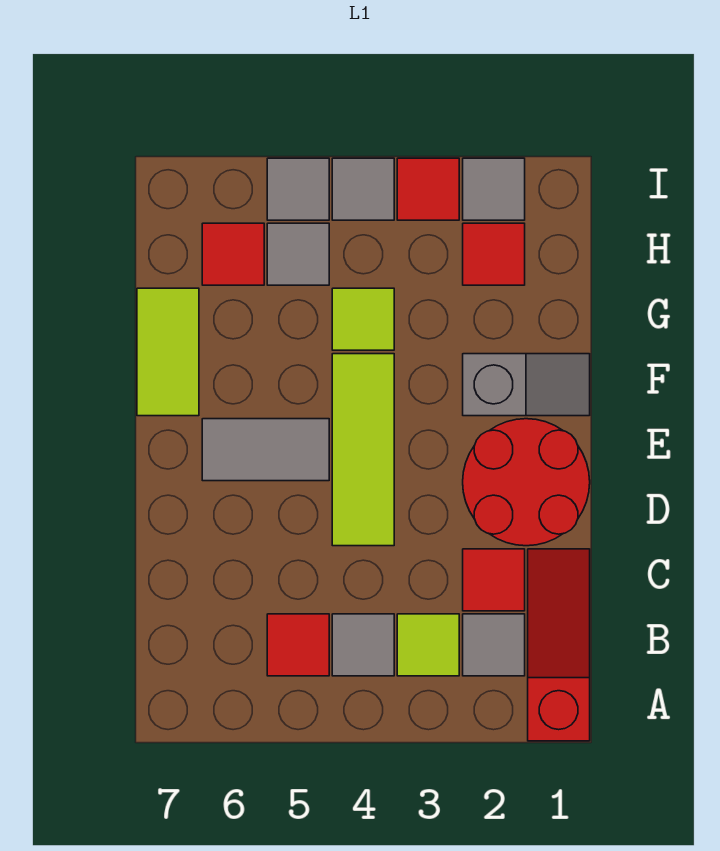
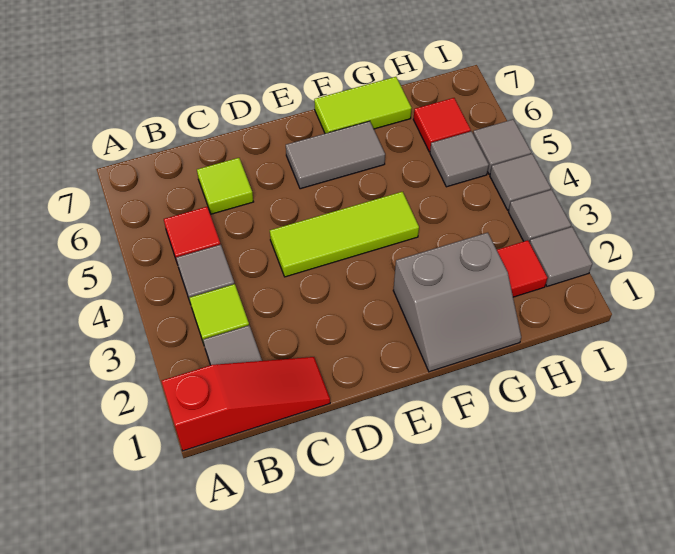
red tile C2 level 1 -> none
red round brick D1:E2 level 1 -> none
grey tile E5:E6 level 1 -> grey tile E6:F6 level 1
grey slope F1:F2 level 1 top 2 -> grey slope F1:G2 level 1 top 2
lime tile G4 level 1 -> lime tile C6 level 1
red tile I3 level 1 -> grey tile I3 level 1

